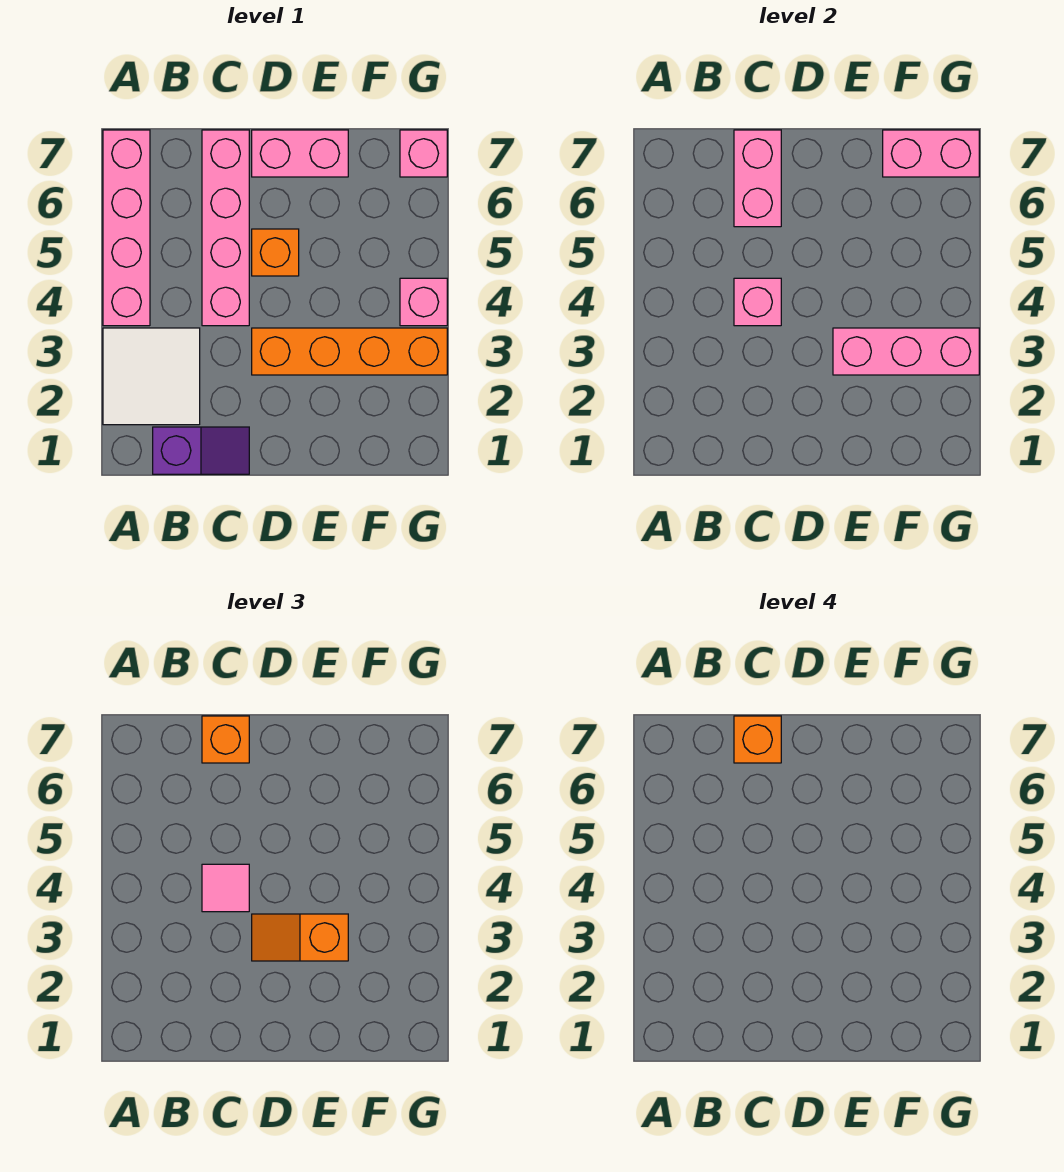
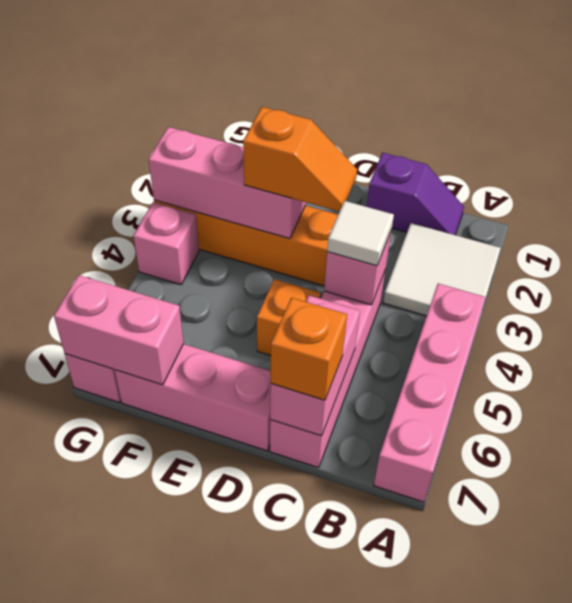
purple slope B1:C1 level 1 top B -> purple slope B1:C1 level 1 top C
pink tile C4 level 3 -> white tile C4 level 3
orange brick C7 level 4 -> none
pink brick D7:E7 level 1 -> pink brick D7:F7 level 1

